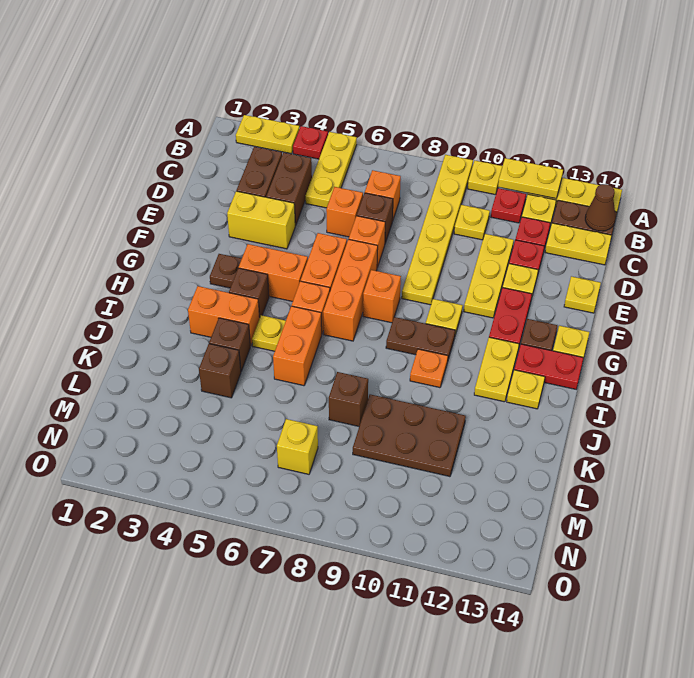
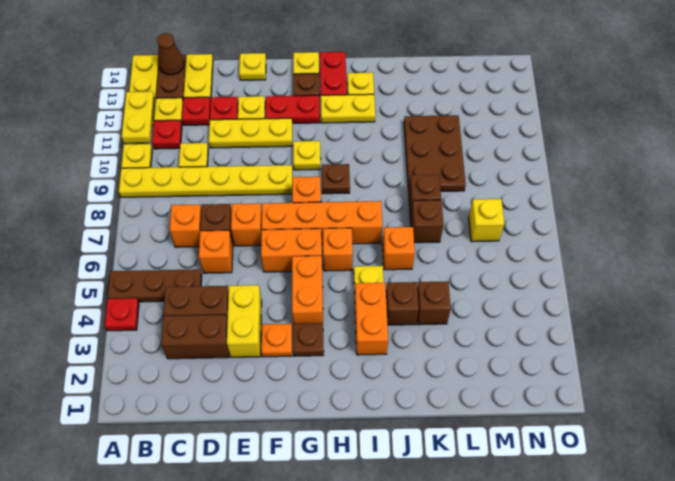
yellow plate A2:A3 level 1 -> none
yellow plate A5:C5 level 1 -> brown plate A5:C5 level 1
orange brick F7:H7 level 1 -> orange brick F7:I7 level 1
brown brick H4 level 1 -> brown brick K7 level 1
brown plate H9:H10 level 1 -> brown plate H9 level 1
orange brick I6:J6 level 1 -> orange brick J6 level 1
orange plate I10 level 1 -> orange plate F3 level 1

